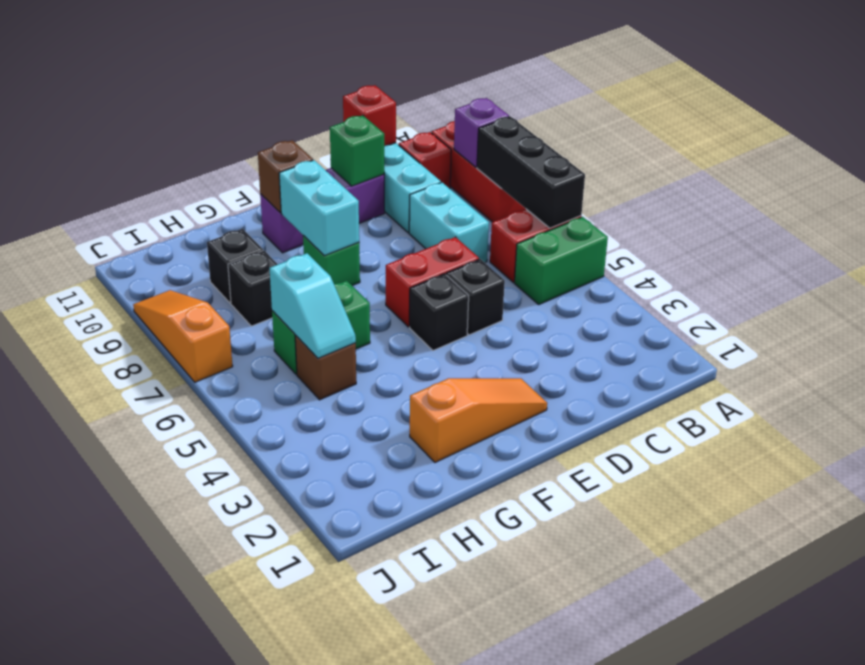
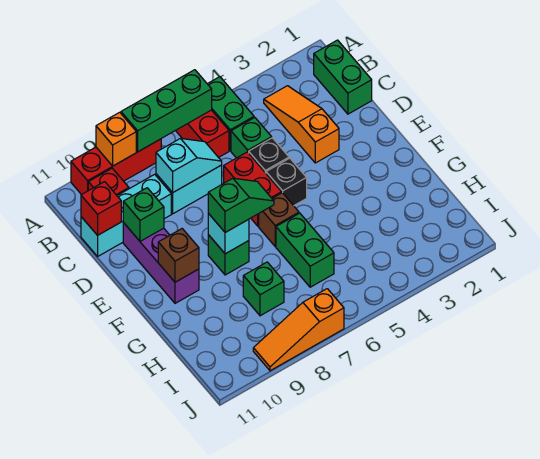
black brick A6:A8 level 2 -> green brick A6:A8 level 2
purple brick A9 level 2 -> orange brick A9 level 2
none -> green brick B1:C1 level 1
none -> green brick C5 level 1
orange slope E2:G2 level 1 top G -> orange slope B3:D3 level 1 top D
none -> green slope F7:F8 level 3 top 8
cyan brick F8:F9 level 2 -> cyan brick F8 level 2
brown brick H5 level 1 -> brown brick F6 level 1
cyan slope H5:H6 level 2 top 6 -> cyan slope C7:C8 level 2 top 8
black brick H8 level 1 -> green brick H8 level 1
black brick H9 level 1 -> none

